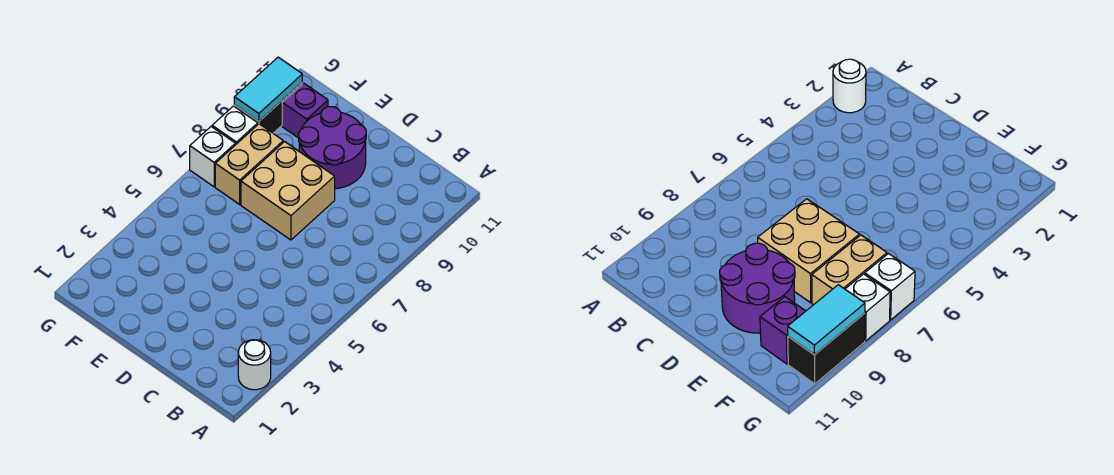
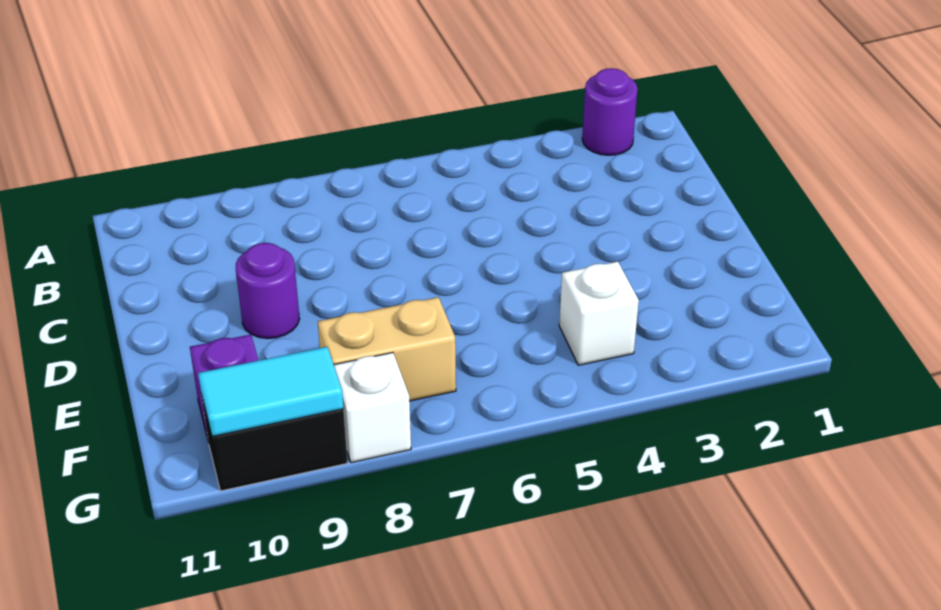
white round brick A2 level 1 -> purple round brick A2 level 1
tan brick D7:E8 level 1 -> none
purple round brick D9:E10 level 1 -> purple round brick D9 level 1
white brick G7 level 1 -> white brick F4 level 1

